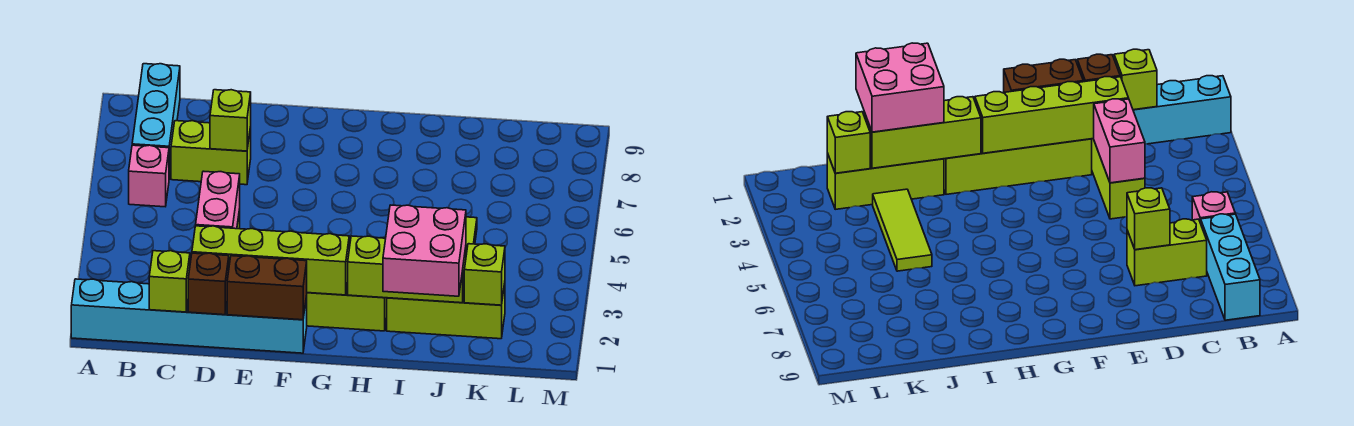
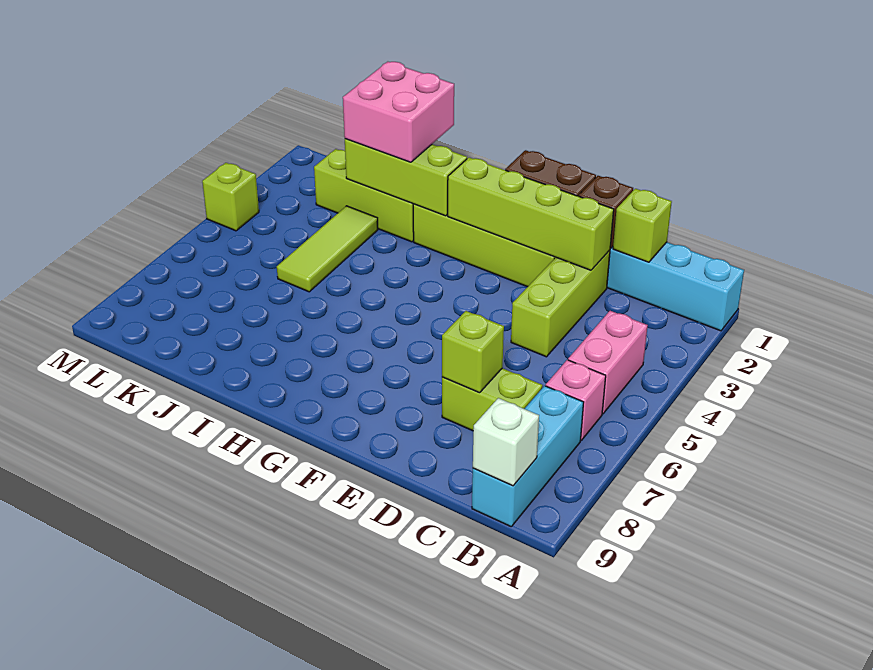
none -> white brick B9 level 2
pink brick D3:D4 level 2 -> pink brick B4:B5 level 1
lime brick K2 level 2 -> lime brick M4 level 1

